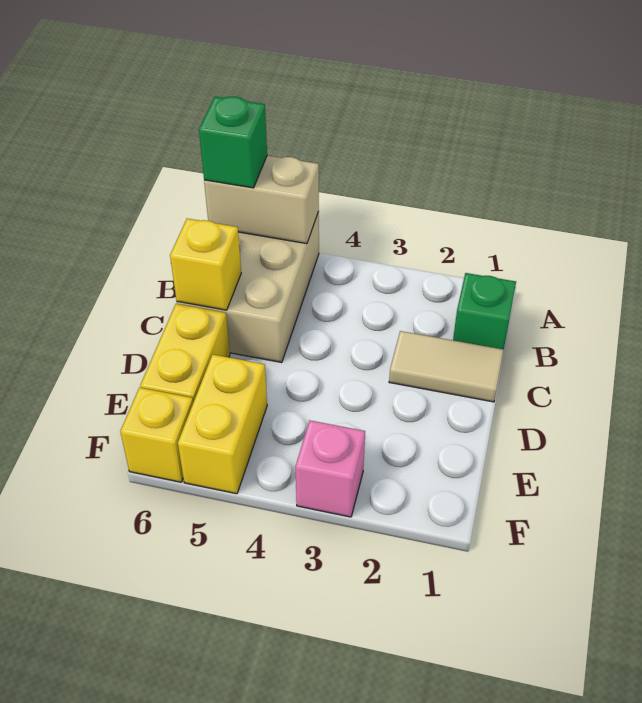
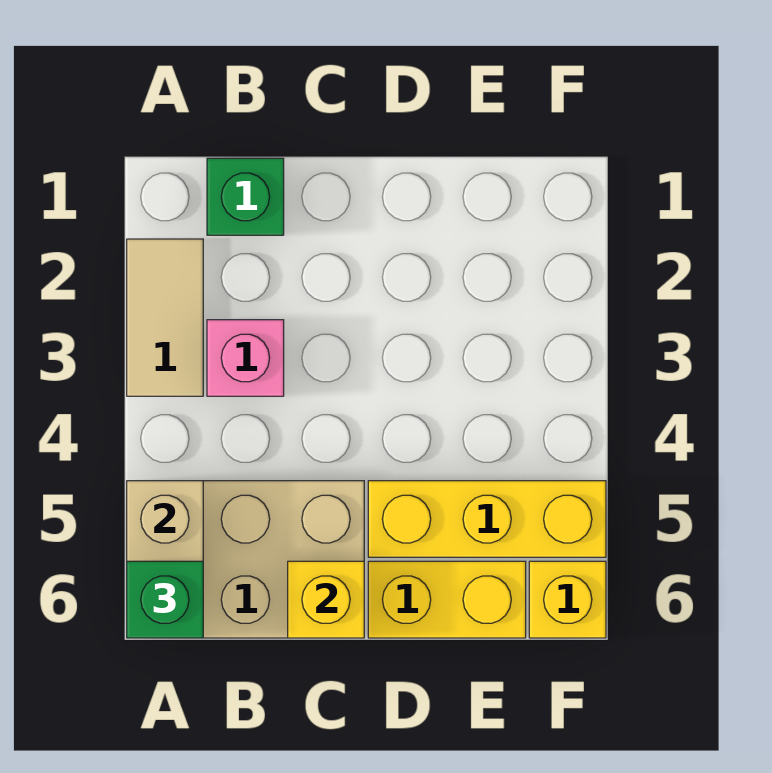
tan tile C1:C2 level 1 -> tan tile A2:A3 level 1
yellow brick E5:F5 level 1 -> yellow brick D5:F5 level 1
pink brick F3 level 1 -> pink brick B3 level 1

